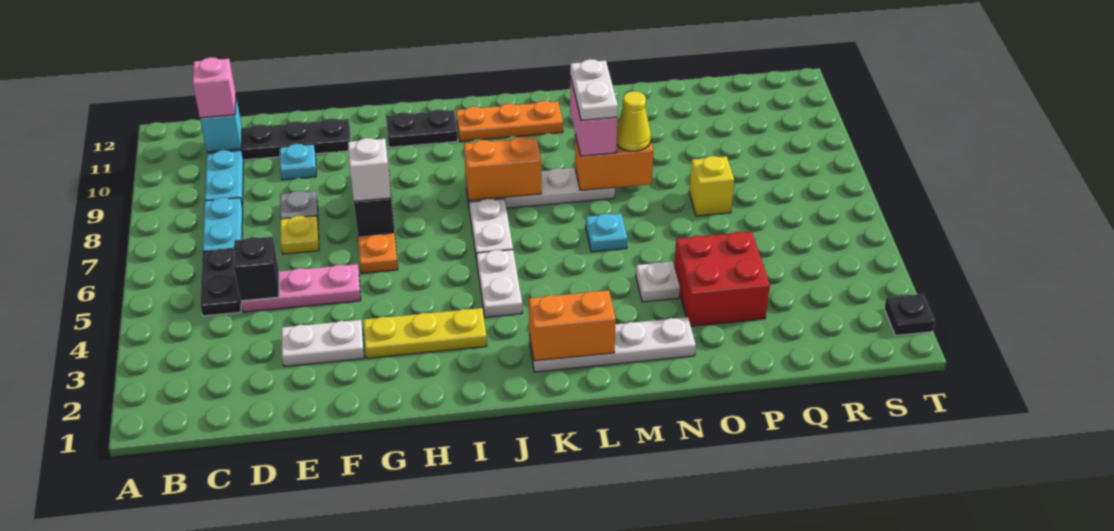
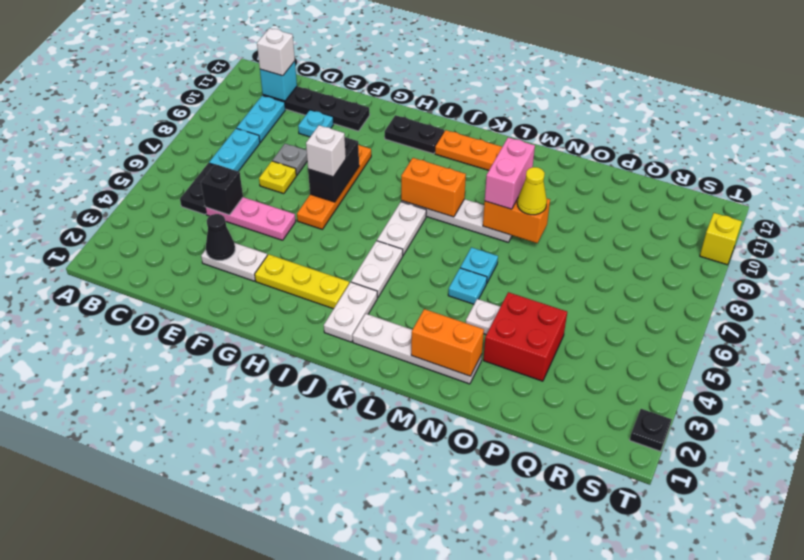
pink brick C11 level 3 -> white brick C11 level 3
none -> black cone E3 level 2
orange brick K2:L2 level 2 -> orange brick M2:N2 level 2
none -> cyan plate M5 level 1
white plate M8:M9 level 4 -> white plate J2:J3 level 1
yellow brick P7 level 1 -> yellow brick T10 level 1

